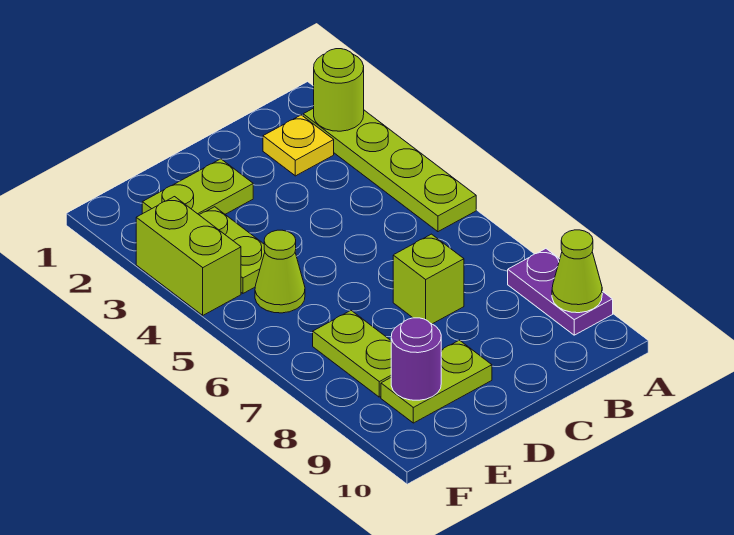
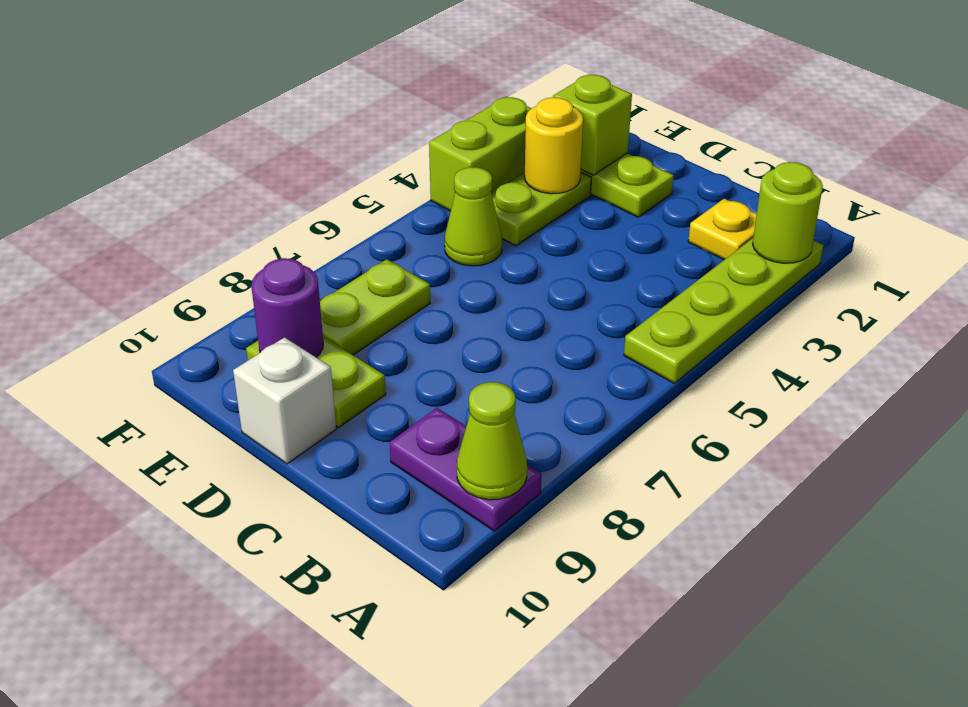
purple plate A8:A9 level 1 -> purple plate A9:B9 level 1
lime brick C7 level 1 -> lime brick E2 level 2
none -> white brick D10 level 1
none -> yellow round brick E3 level 2

